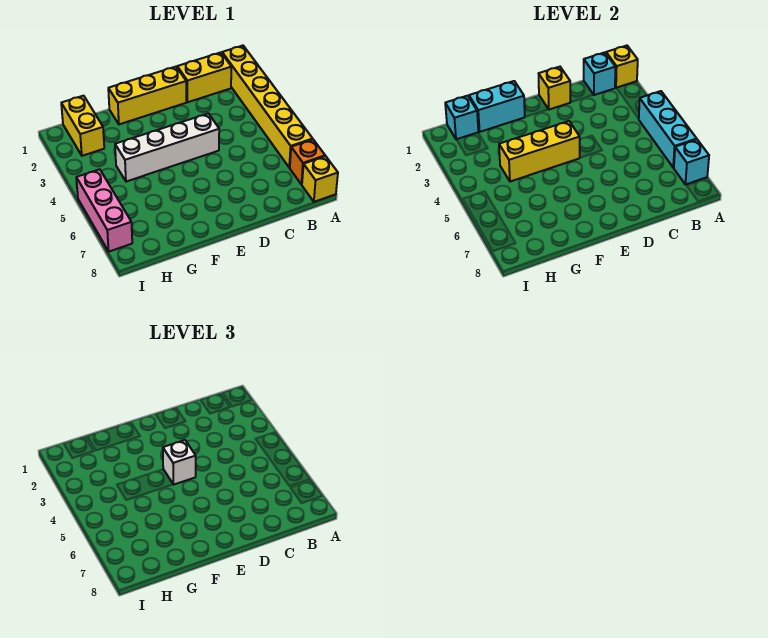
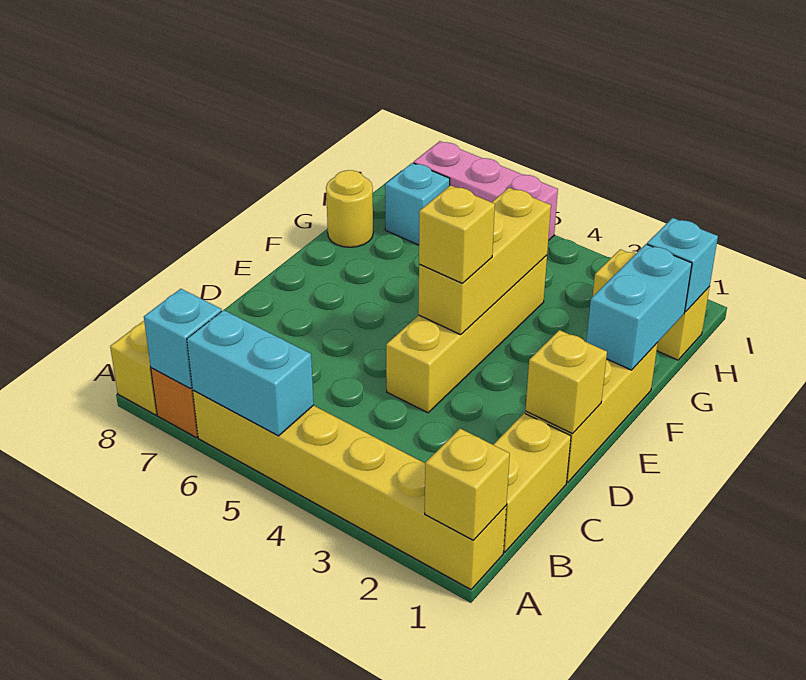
cyan brick A4:A6 level 2 -> cyan brick A5:A6 level 2
cyan brick B1 level 2 -> cyan brick H7 level 1
white brick D4:G4 level 1 -> yellow brick D4:G4 level 1
white brick E4 level 3 -> yellow brick E4 level 3
none -> yellow round brick G8 level 1

